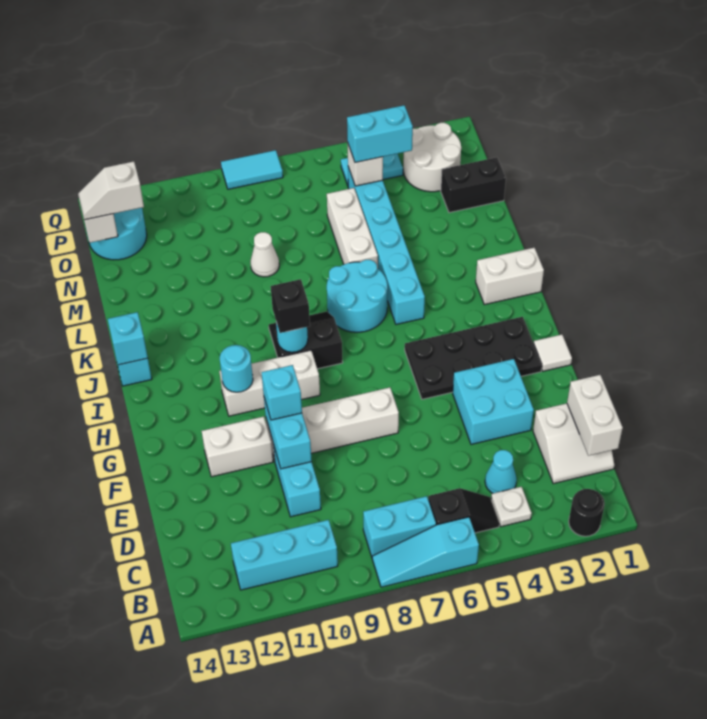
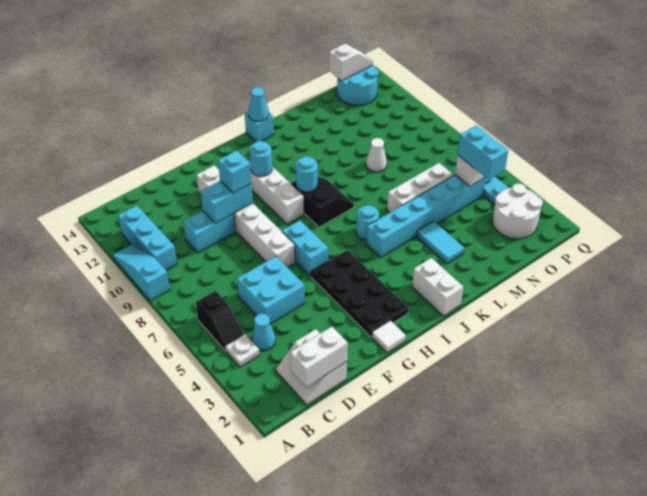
black round brick A2 level 1 -> none
cyan slope A6:A8 level 1 top 6 -> cyan slope A9:A11 level 1 top 9
cyan brick B7:B8 level 1 -> cyan brick G6:G7 level 1
cyan brick E3:F4 level 1 -> cyan brick D5:E6 level 1
black brick I9 level 3 -> none
cyan round brick J6:K7 level 1 -> cyan round brick J6 level 1
cyan brick J14 level 2 -> cyan cone J14 level 2
black brick N1:N2 level 1 -> none
white slope O13:O14 level 3 top 13 -> none
cyan tile Q8:Q9 level 1 -> cyan tile L3:L4 level 1

